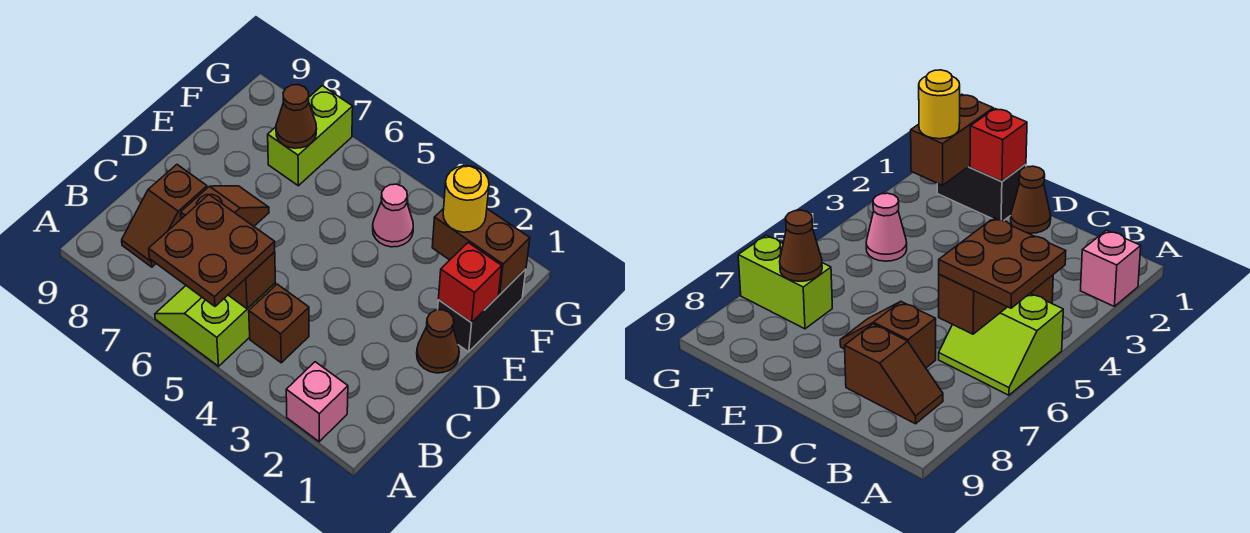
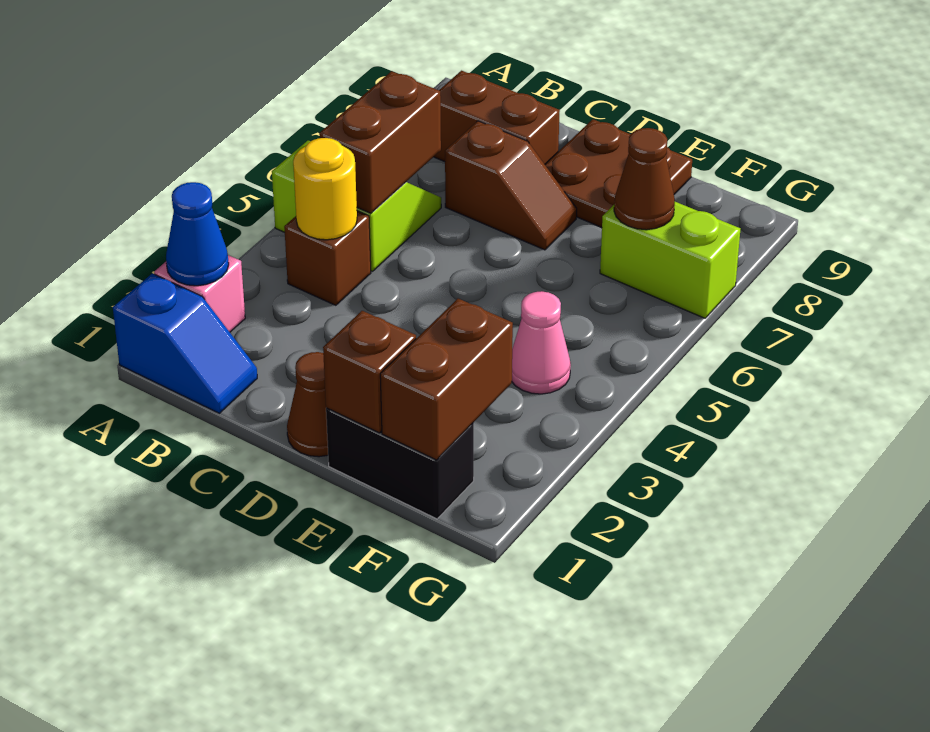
none -> blue slope A1:B1 level 1 top A
none -> blue cone A2 level 2
brown plate A5:B6 level 3 -> brown plate D8:E9 level 1
brown slope B8:C8 level 1 top C -> brown brick B8:C8 level 1
red brick E1 level 2 -> brown brick E1 level 2
yellow round brick F2 level 3 -> yellow round brick B4 level 2

